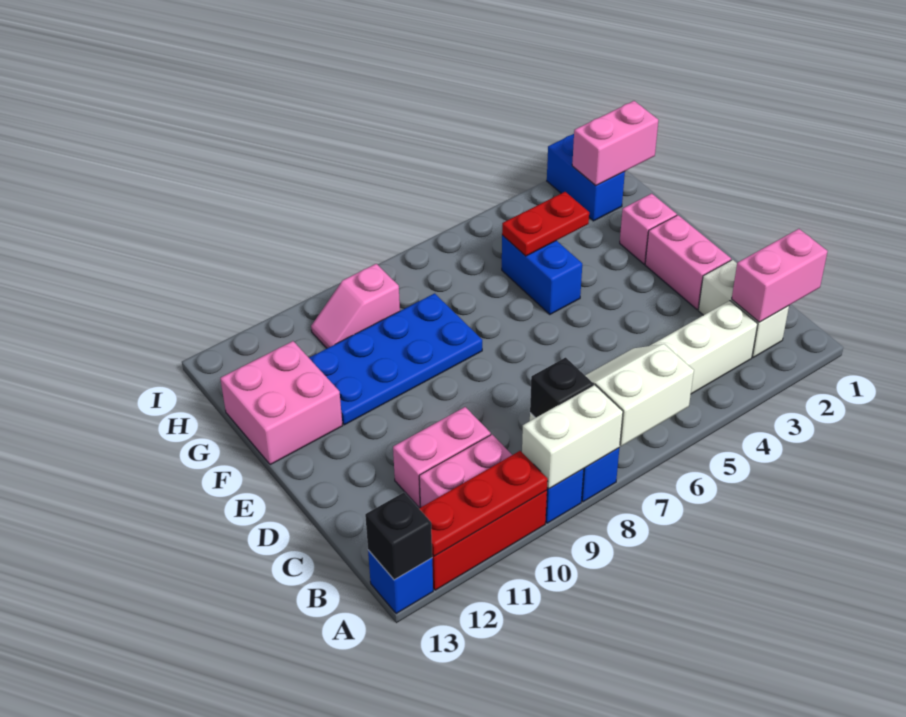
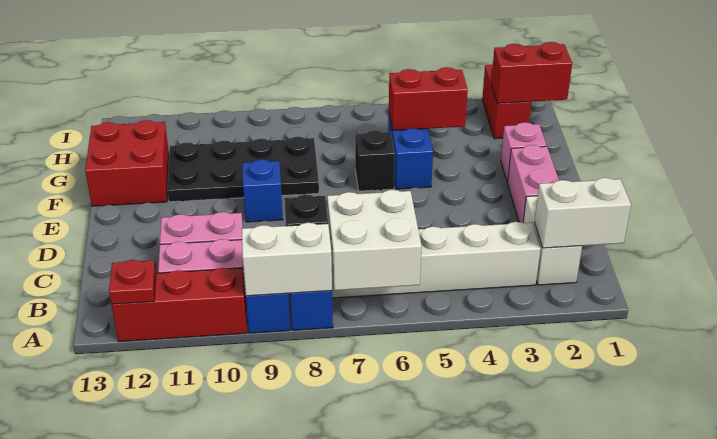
white slope A6:B7 level 2 top A -> white brick A6:B7 level 2
red plate A10:A12 level 2 -> red plate A12 level 2
blue brick A13 level 1 -> blue brick E9 level 1
black brick A13 level 2 -> black brick F6 level 1
pink brick B1:B2 level 2 -> white brick B1:B2 level 2
blue plate F8:G11 level 1 -> black plate F8:G11 level 1
pink brick F12:G13 level 1 -> red brick F12:G13 level 1
red plate G4:G5 level 2 -> red brick G4:G5 level 2
pink brick H1:H2 level 2 -> red brick H1:H2 level 2
blue brick H2:I2 level 1 -> red brick H2:I2 level 1
pink slope H9:H10 level 1 top 9 -> none

